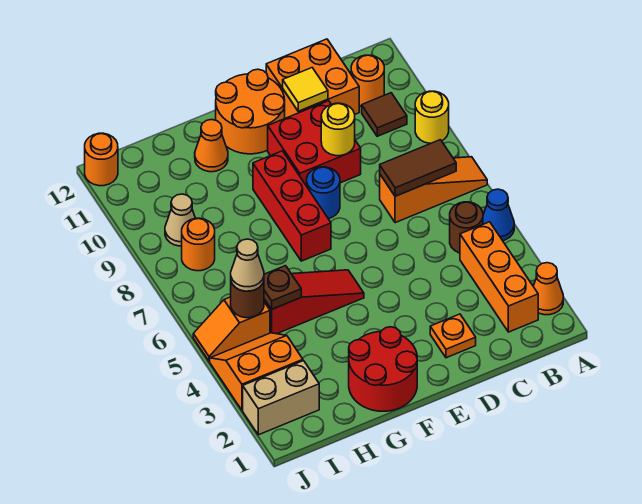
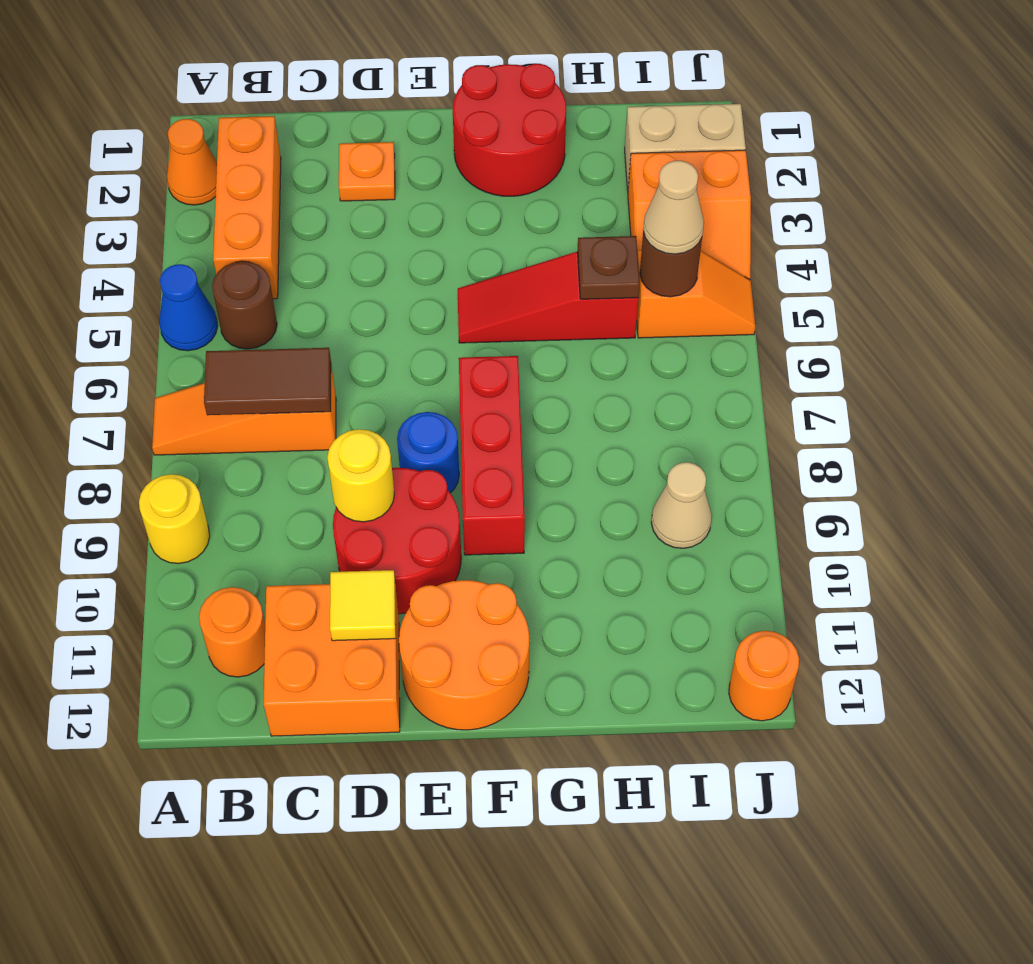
brown tile B10 level 1 -> none
red brick D9:E10 level 1 -> red round brick D9:E10 level 1
orange cone G11 level 1 -> none
orange round brick I8 level 1 -> none

